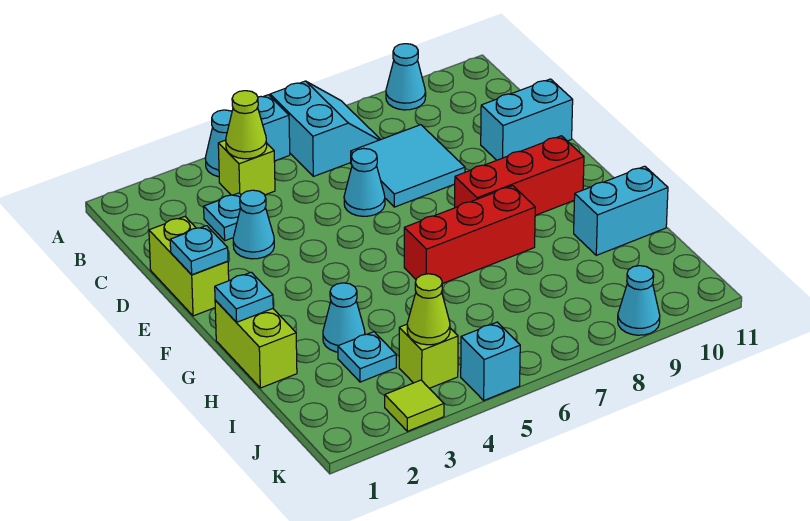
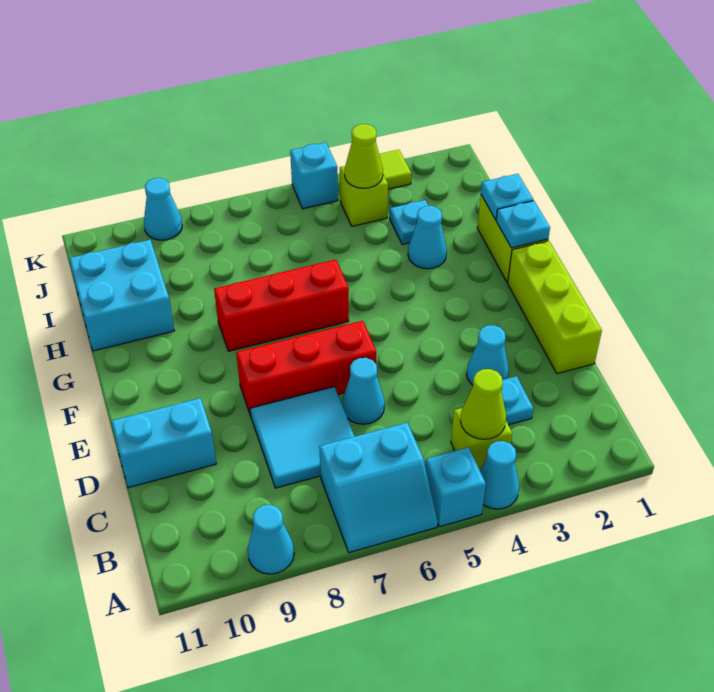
cyan slope A6:B7 level 1 top 6 -> cyan slope A6:B7 level 1 top B
lime brick D1:E1 level 1 -> lime brick D1:F1 level 1
cyan plate E1 level 2 -> cyan plate H1 level 2
red brick F8:F10 level 1 -> red brick E6:E8 level 1
cyan brick H10:H11 level 1 -> cyan brick H10:I11 level 1

